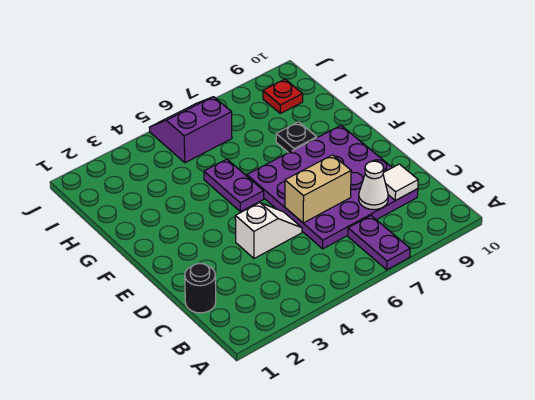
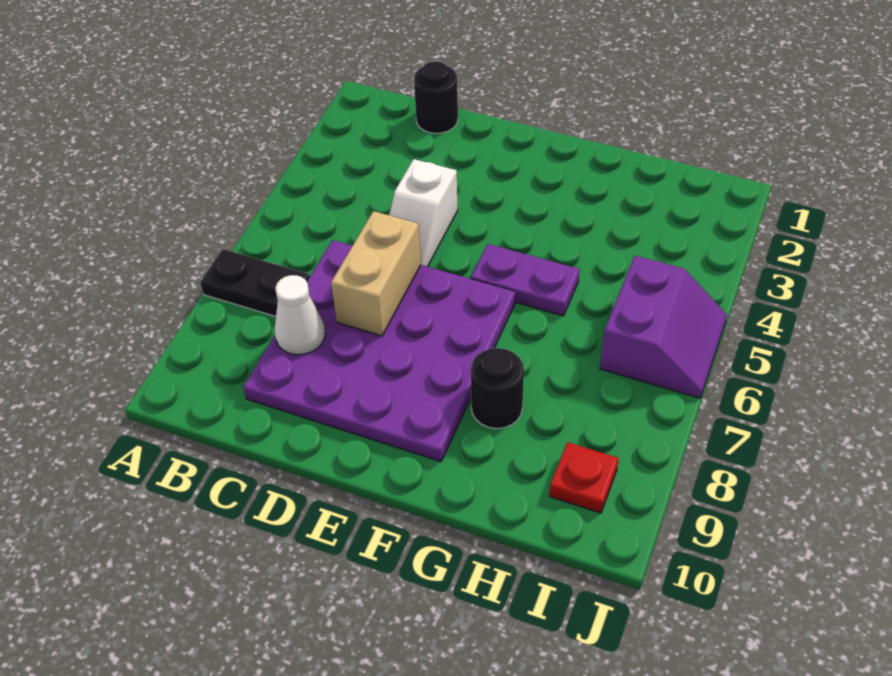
purple plate A7:B7 level 1 -> black plate A7:B7 level 1
white tile C9 level 2 -> none
black plate G8 level 1 -> black round brick G8 level 1

